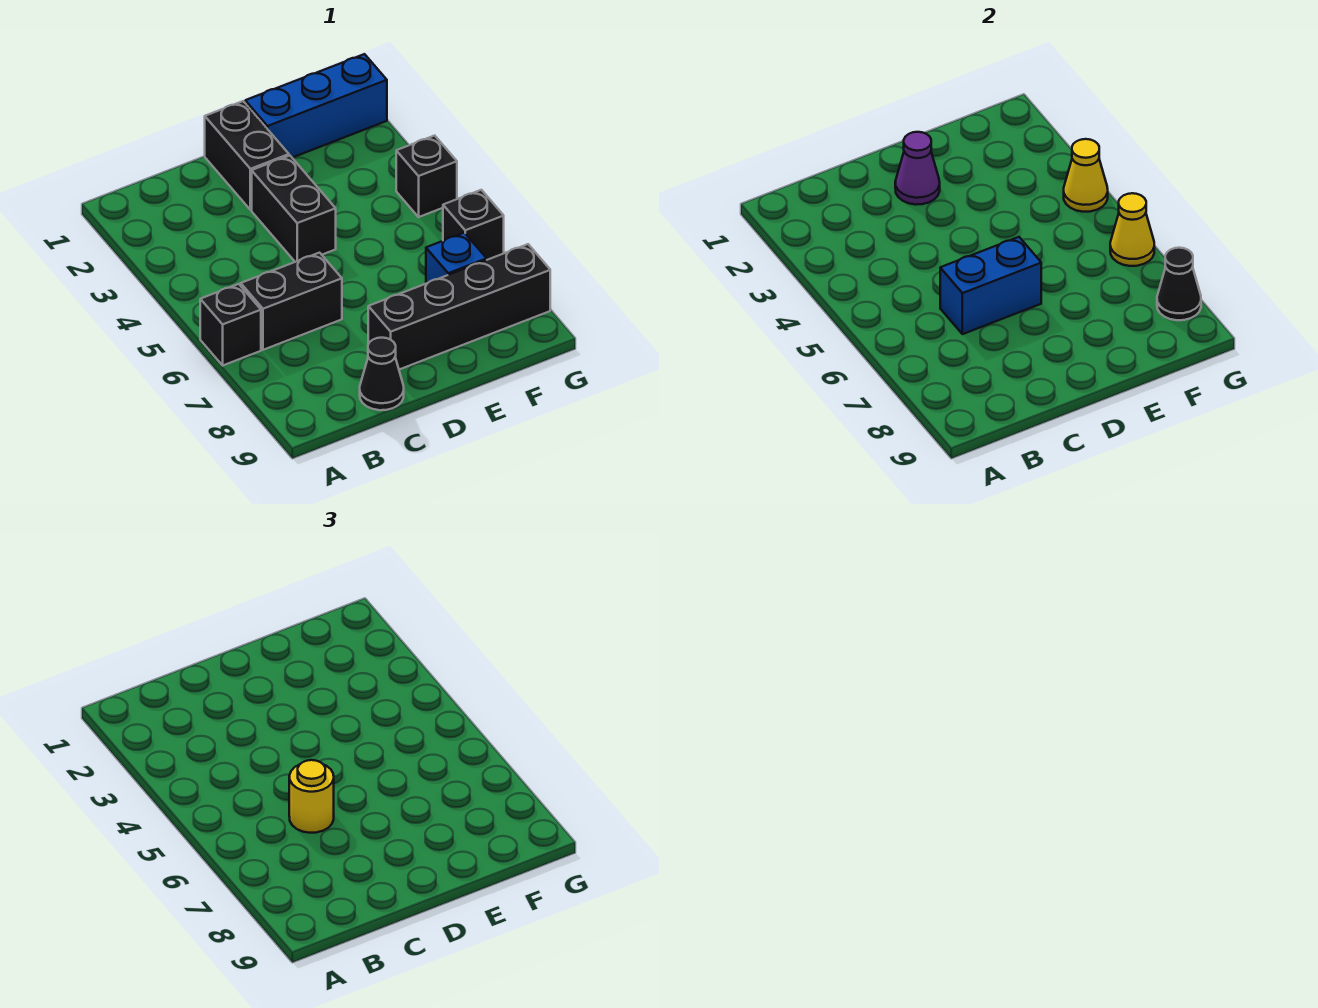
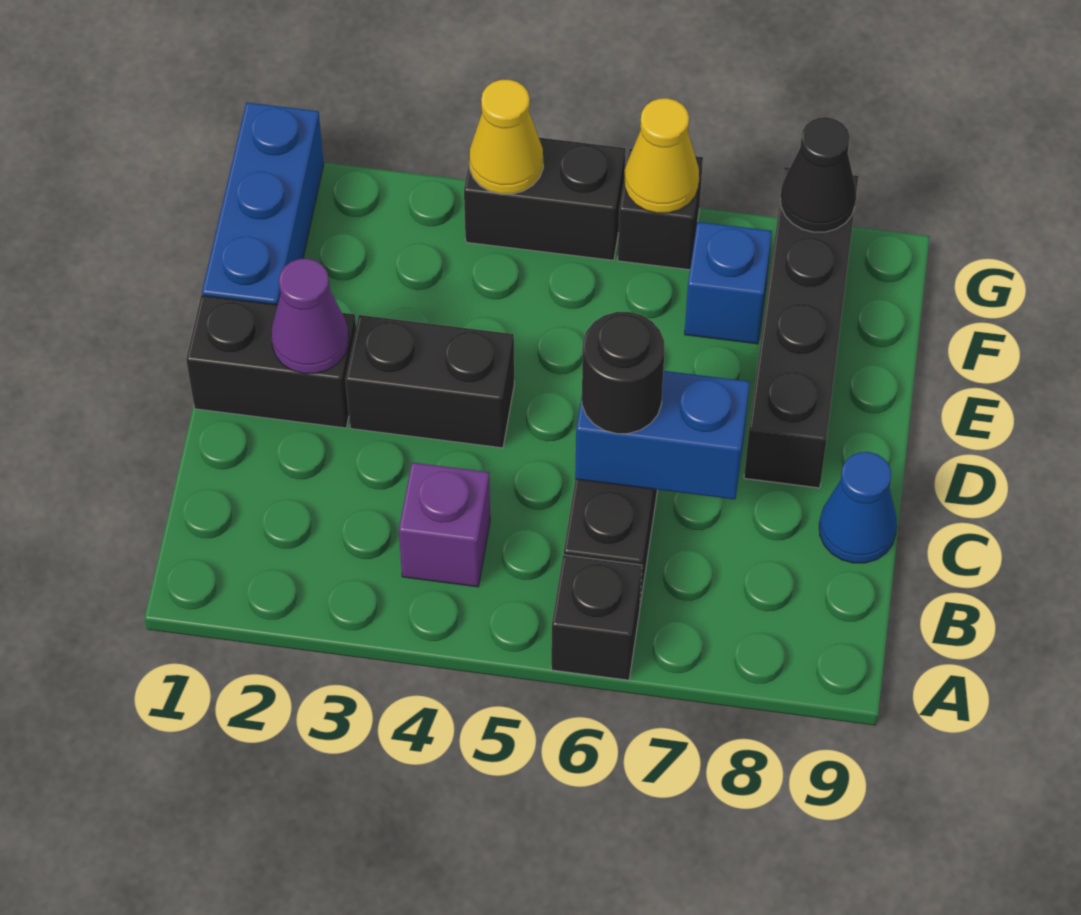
none -> purple brick B4 level 1
blue brick C6:D6 level 2 -> blue brick C6:C7 level 2
yellow round brick C6 level 3 -> black round brick C6 level 3
black cone C9 level 1 -> blue cone C9 level 1
black brick G4 level 1 -> black brick G4:G5 level 1

